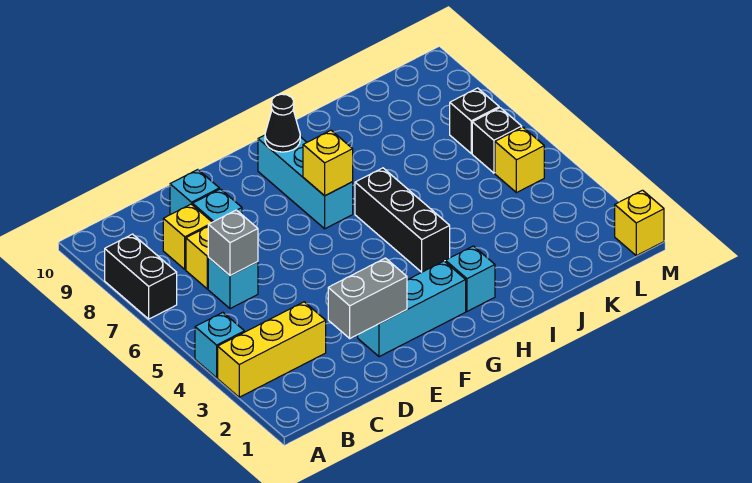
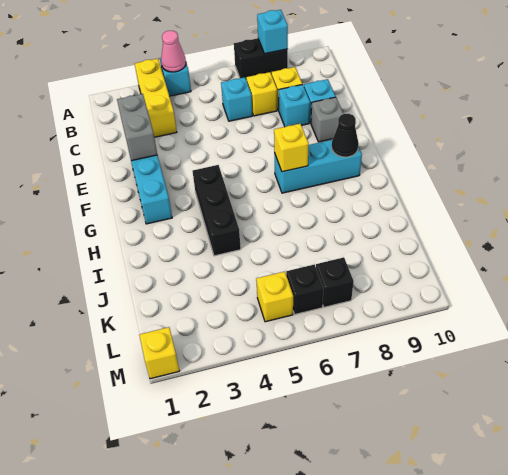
none -> pink cone A4 level 2
grey brick C6 level 2 -> grey brick E9 level 1
cyan brick H2 level 1 -> cyan brick A8 level 2
black brick H4:H6 level 1 -> black brick G4:I4 level 1

